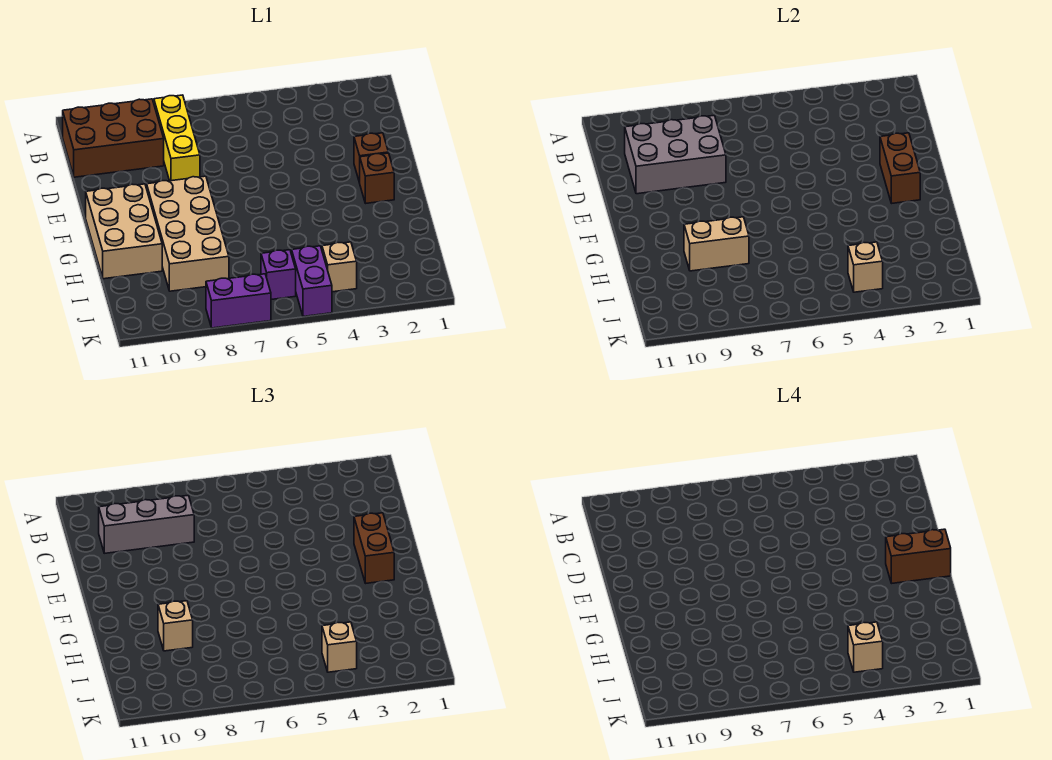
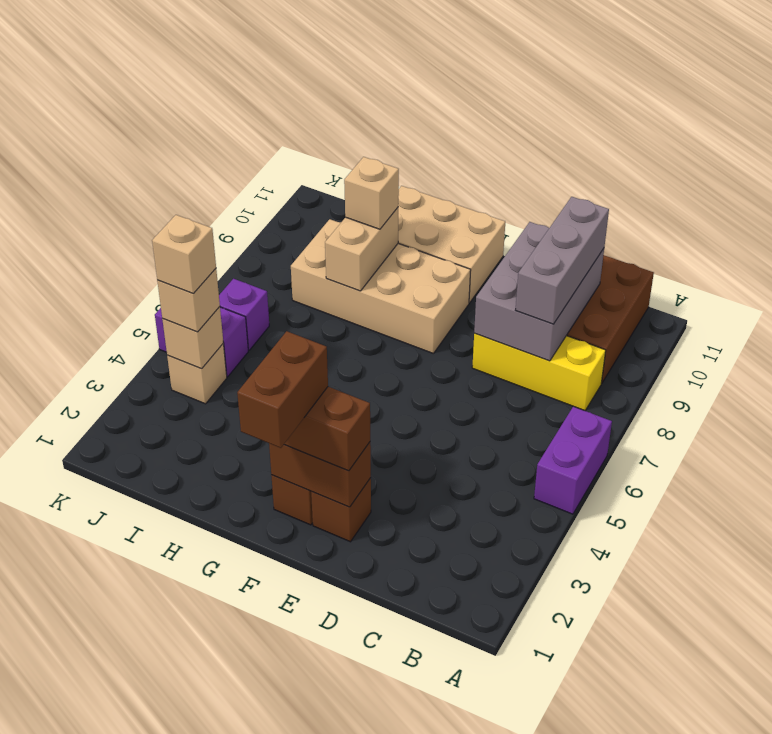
purple brick K7:K8 level 1 -> purple brick A5:A6 level 1

